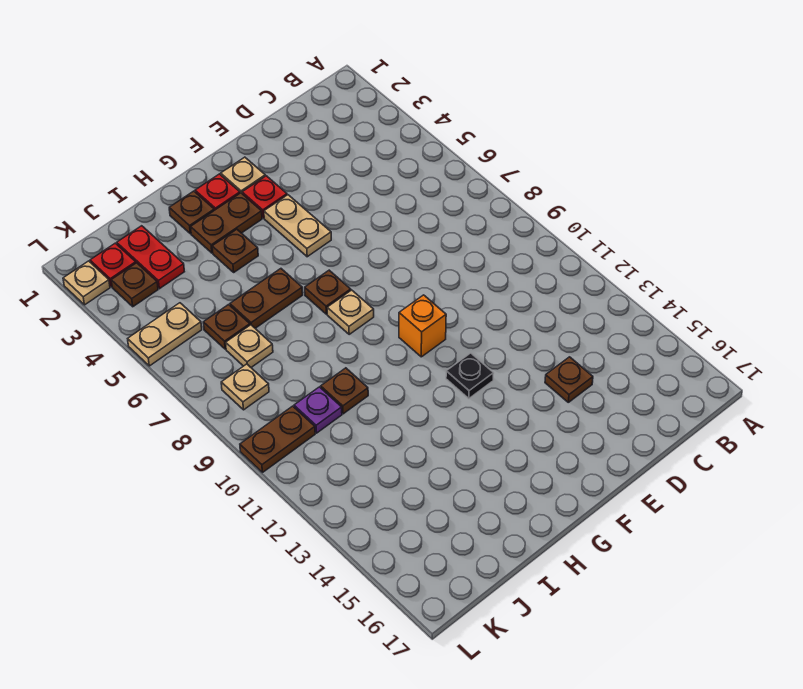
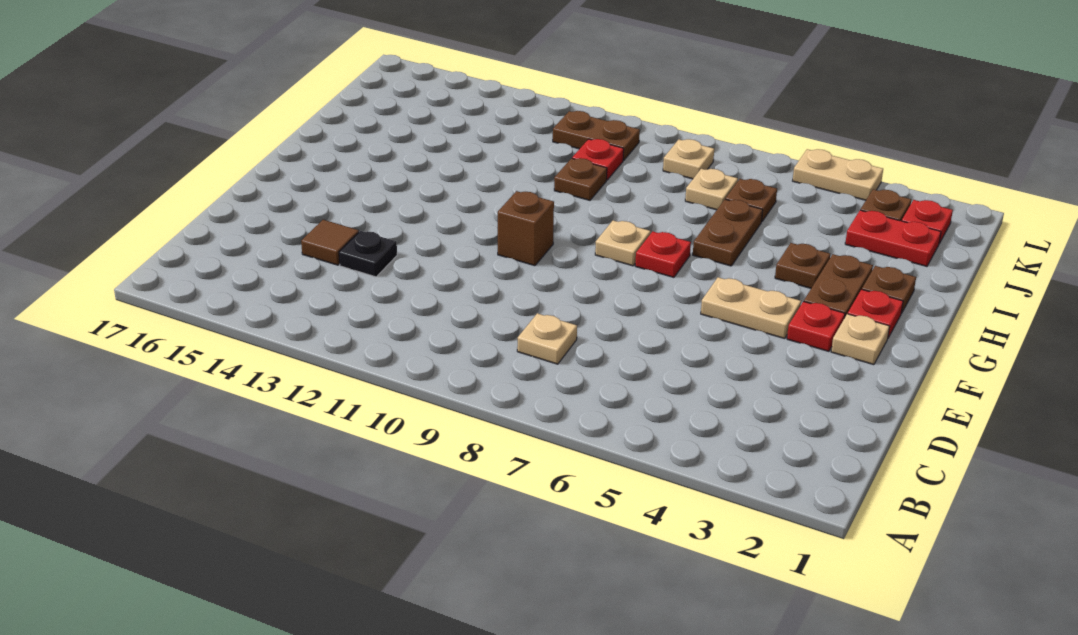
brown plate D14 level 1 -> brown tile D14 level 1
orange brick F10 level 1 -> brown brick F10 level 1
black plate F12 level 1 -> black plate D13 level 1
brown plate G7 level 1 -> red plate G7 level 1
purple plate J10 level 1 -> red plate J10 level 1
tan plate K5:L5 level 1 -> tan plate L4:L5 level 1
brown plate K10:L10 level 1 -> brown plate K10:K11 level 1
tan plate L2 level 1 -> tan plate C8 level 1

